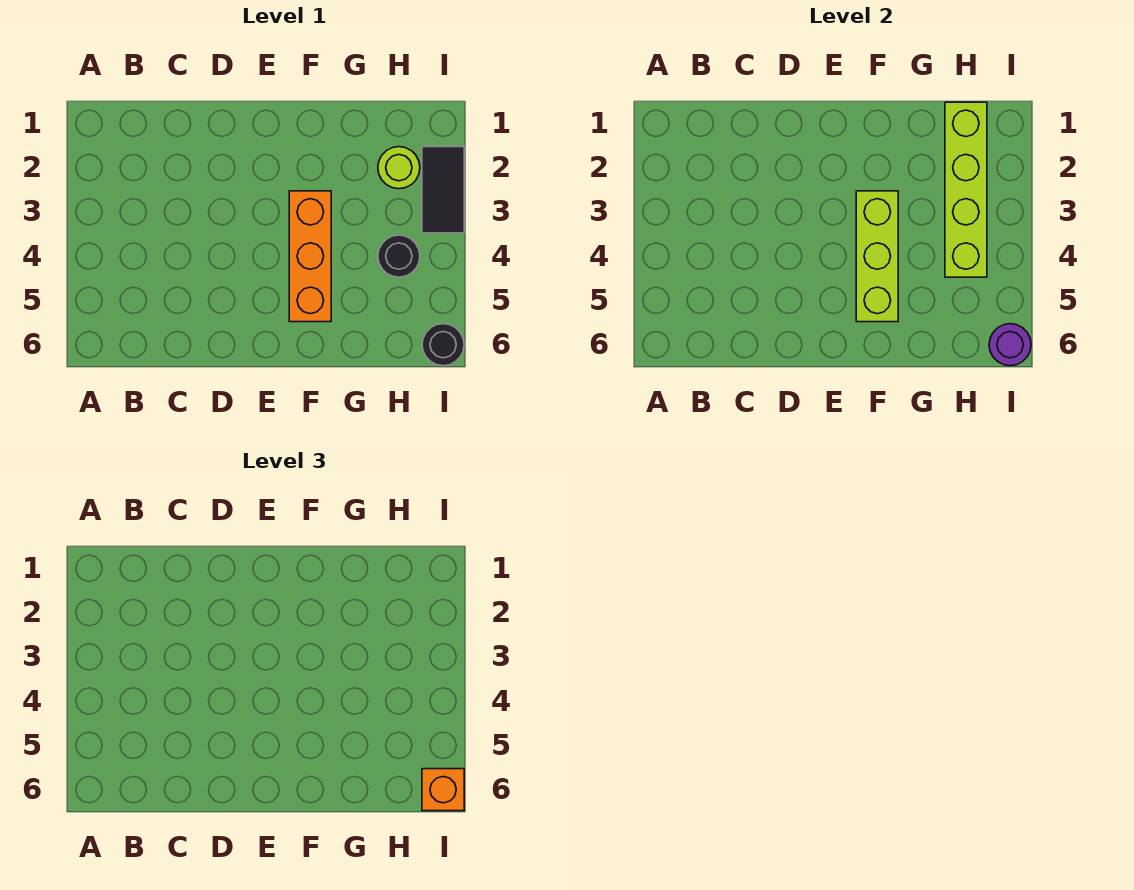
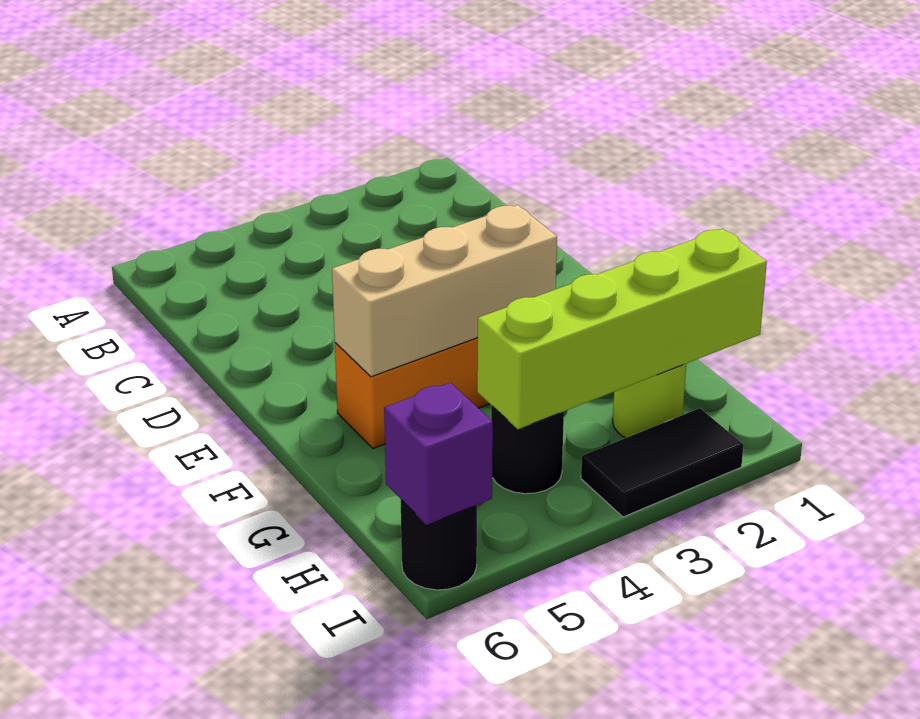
lime brick F3:F5 level 2 -> tan brick F3:F5 level 2
purple round brick I6 level 2 -> purple brick I6 level 2
orange brick I6 level 3 -> none

